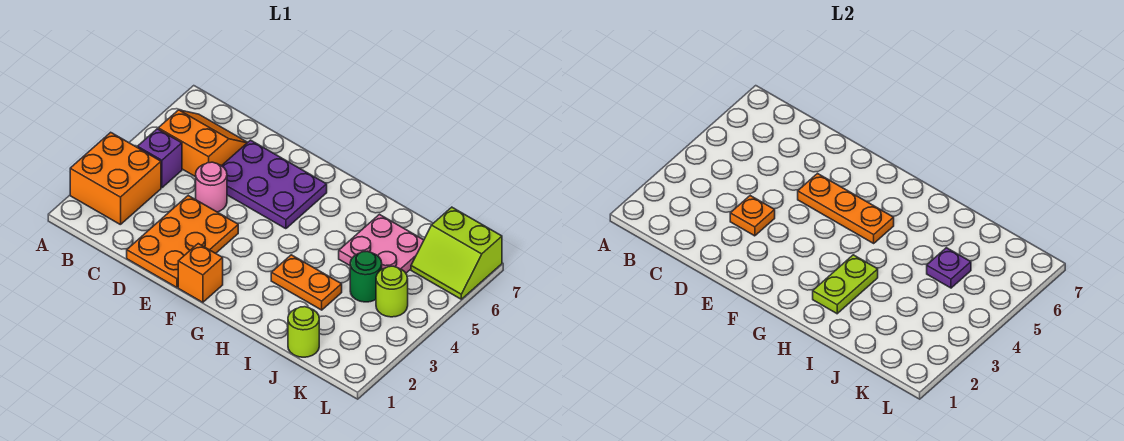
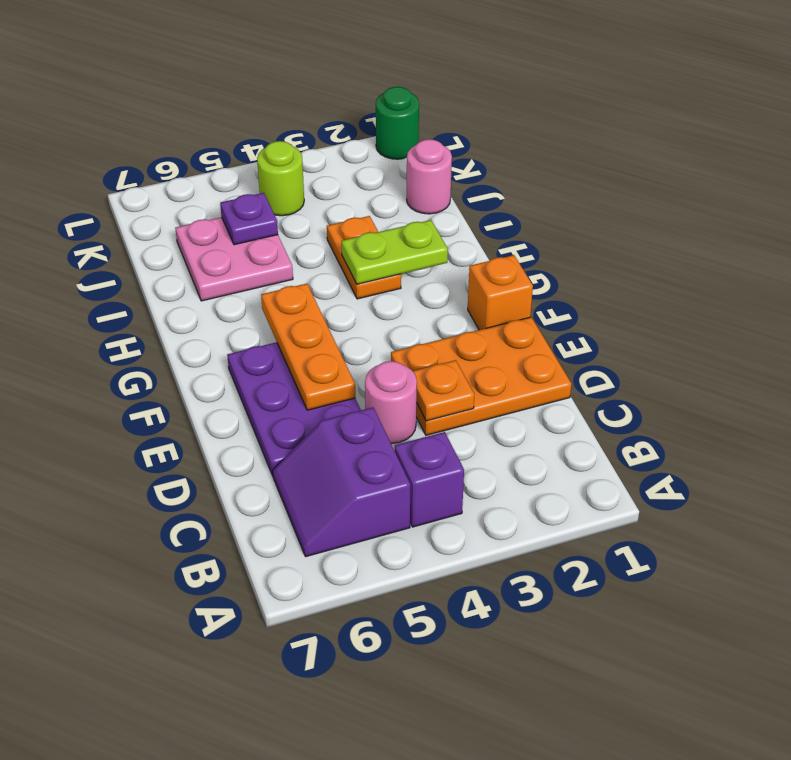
orange brick A2:B3 level 1 -> none
orange slope B5:C6 level 1 top 5 -> purple slope B5:C6 level 1 top 5
lime round brick J1 level 1 -> pink round brick J1 level 1
green round brick J4 level 1 -> green round brick L1 level 1
lime slope K6:L7 level 1 top 7 -> none

